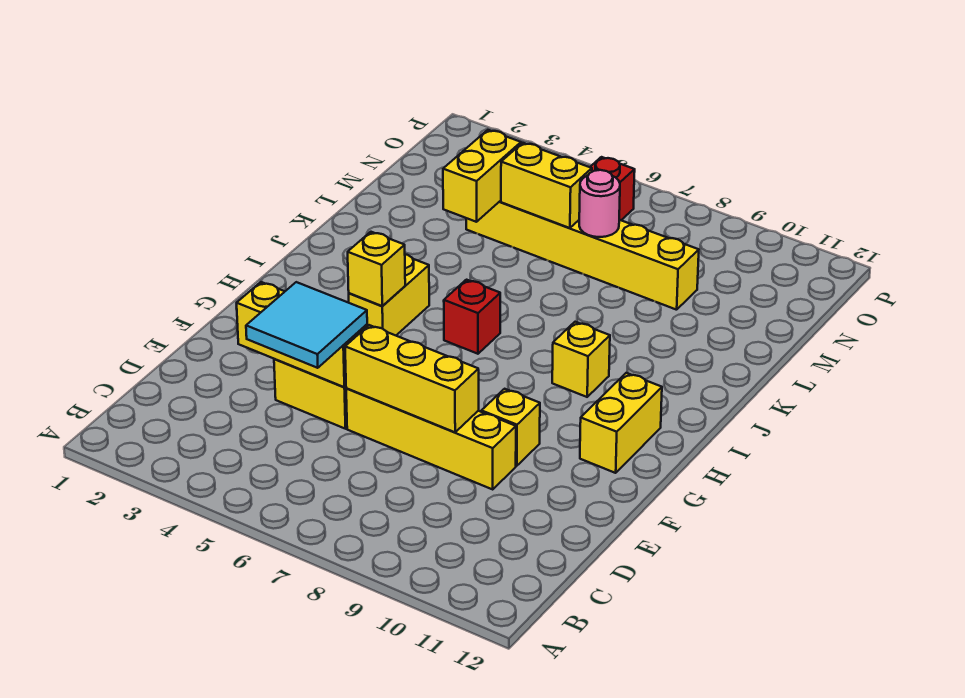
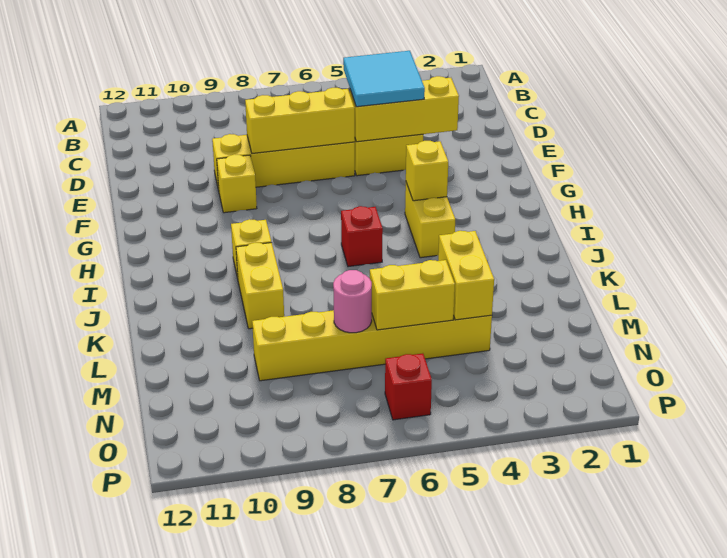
yellow brick G11:H11 level 1 -> yellow brick J9:K9 level 1

